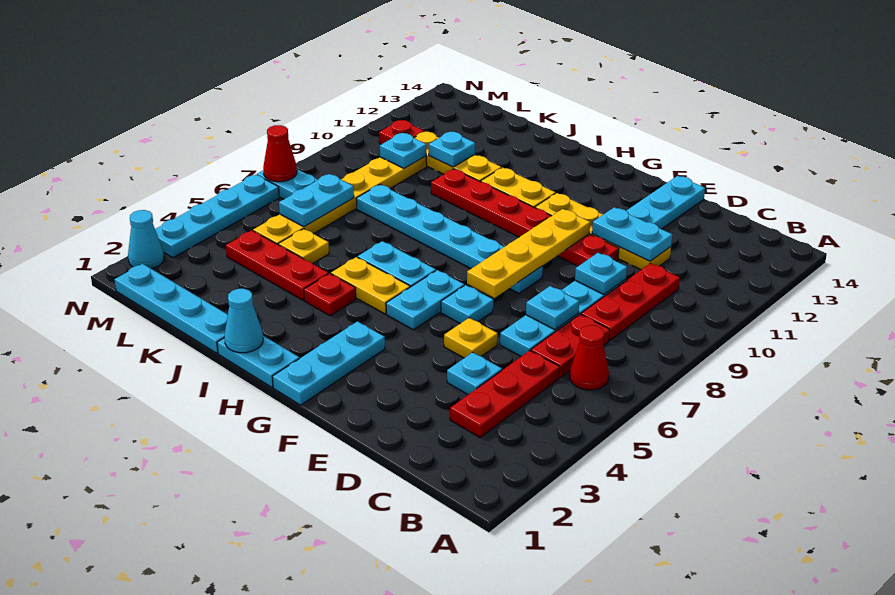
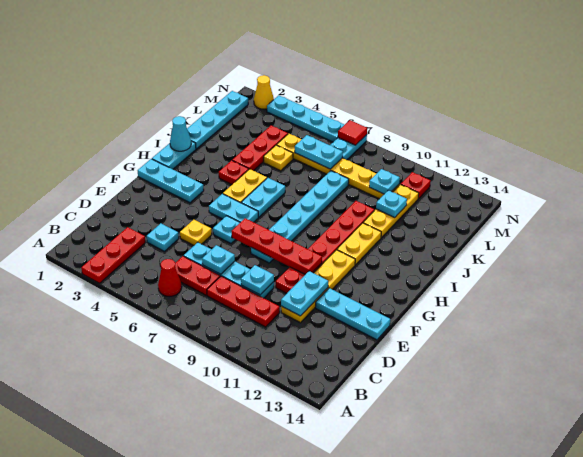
red plate C3:C5 level 1 -> red plate A3:C3 level 1
yellow plate F7:F10 level 2 -> red plate F7:F10 level 2
cyan cone N2 level 1 -> yellow cone N2 level 1
red cone N7 level 2 -> red tile N7 level 2

